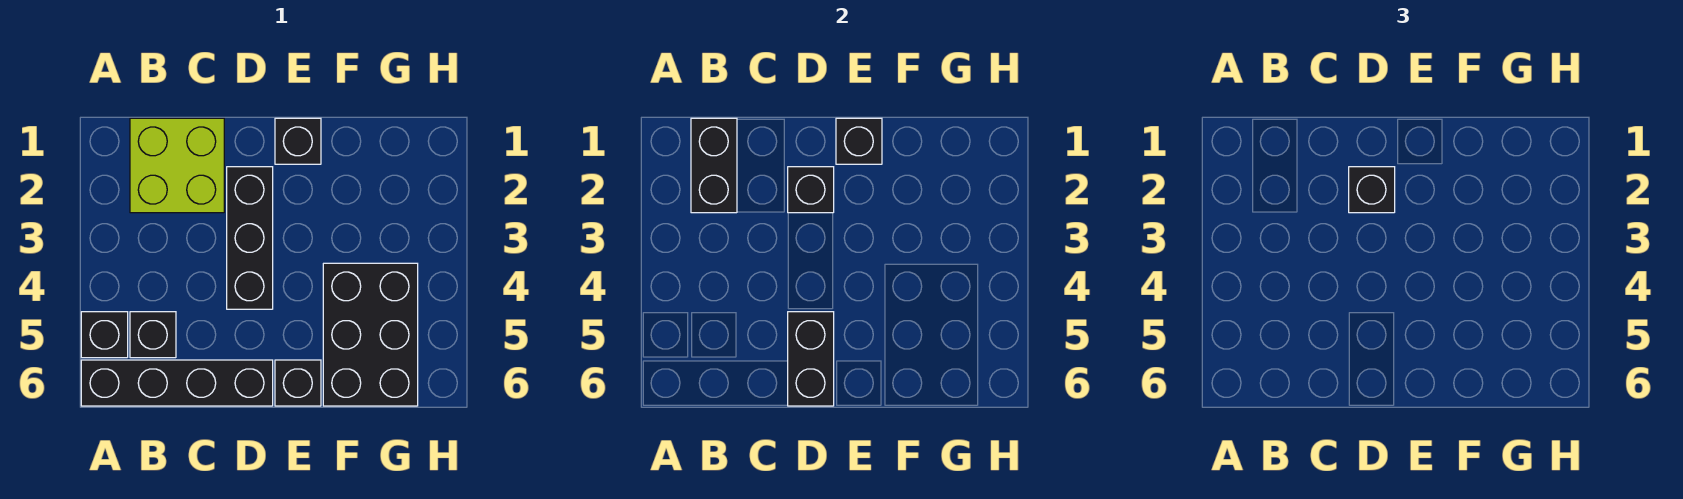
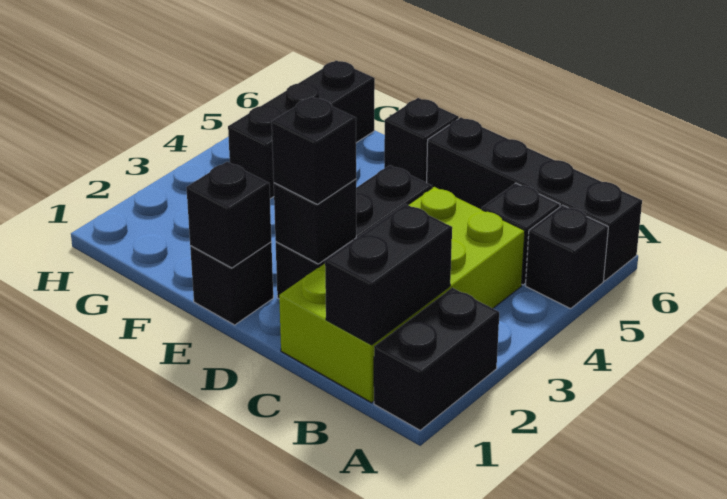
lime brick B1:C2 level 1 -> lime brick B1:C4 level 1
black brick D5:D6 level 2 -> black brick A1:A2 level 1
black brick F4:G6 level 1 -> black brick G4:G6 level 1

